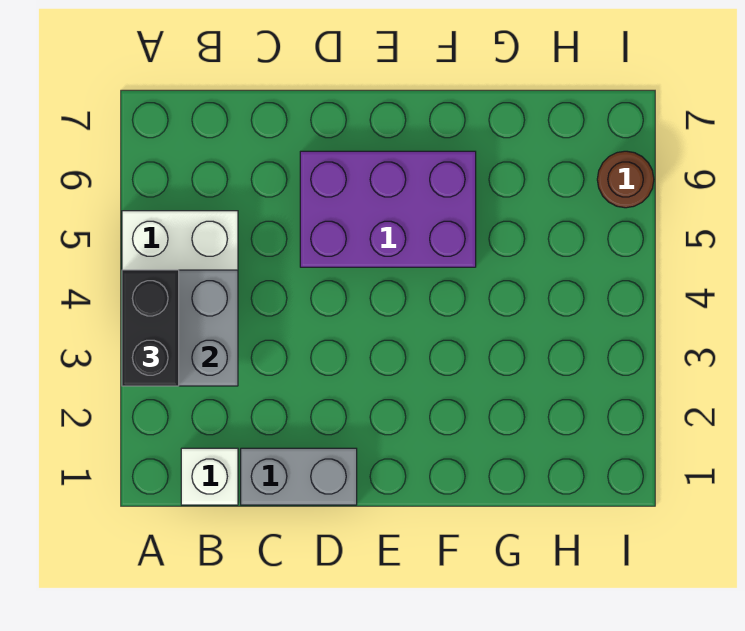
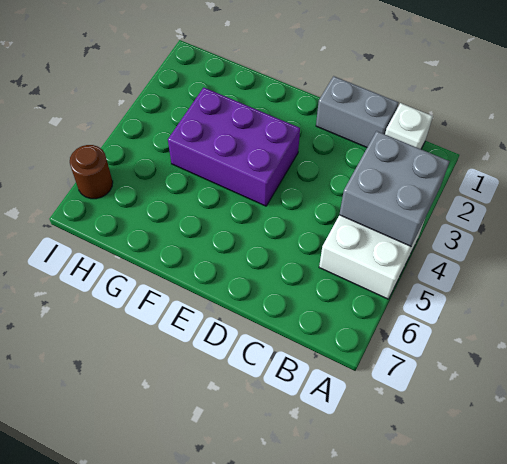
black brick A3:A4 level 3 -> none
purple brick D5:F6 level 1 -> purple brick E3:G4 level 1

